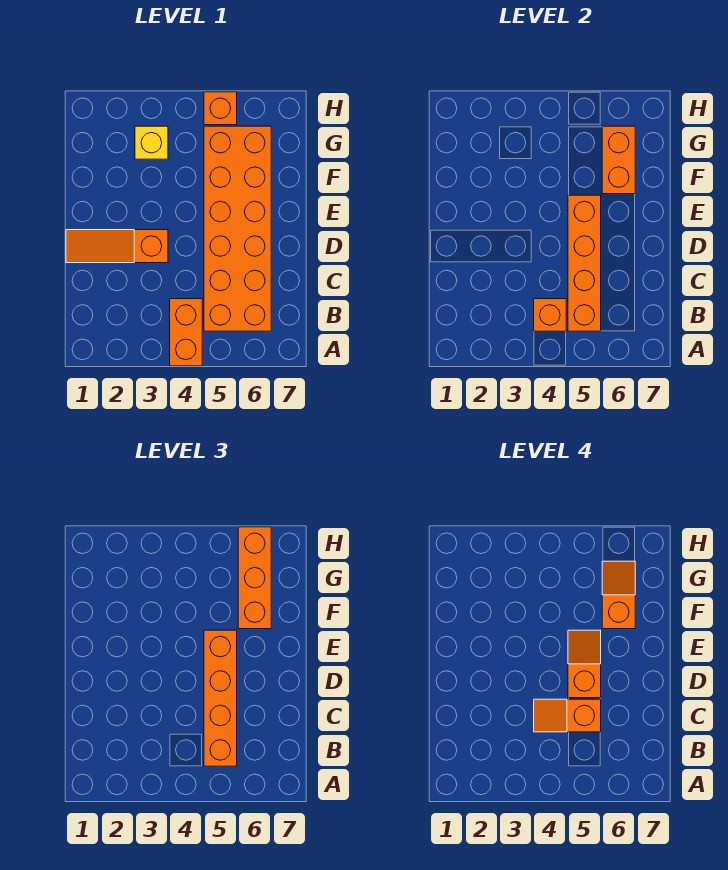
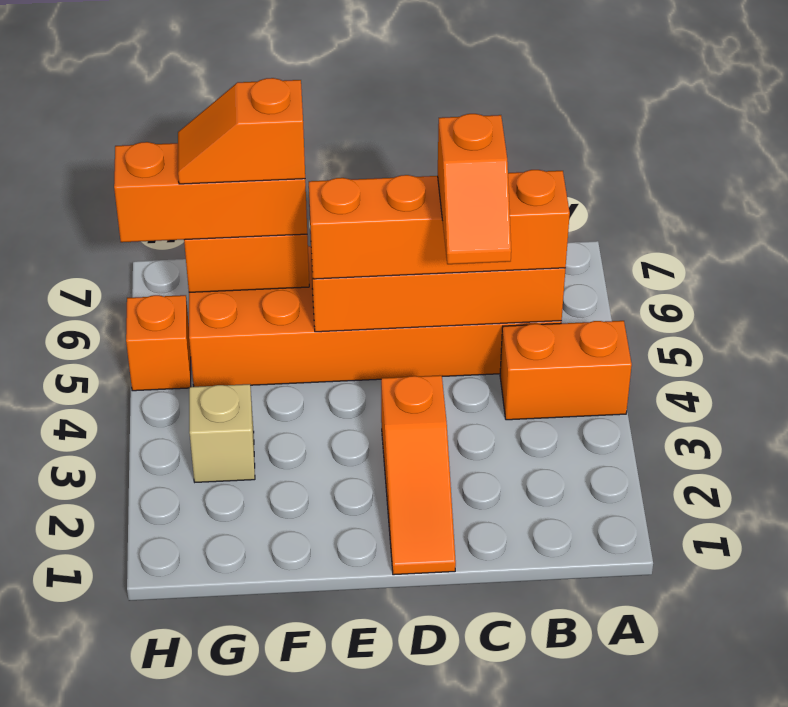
orange brick B4 level 2 -> none
orange slope D5:E5 level 4 top D -> none
yellow brick G3 level 1 -> tan brick G3 level 1

